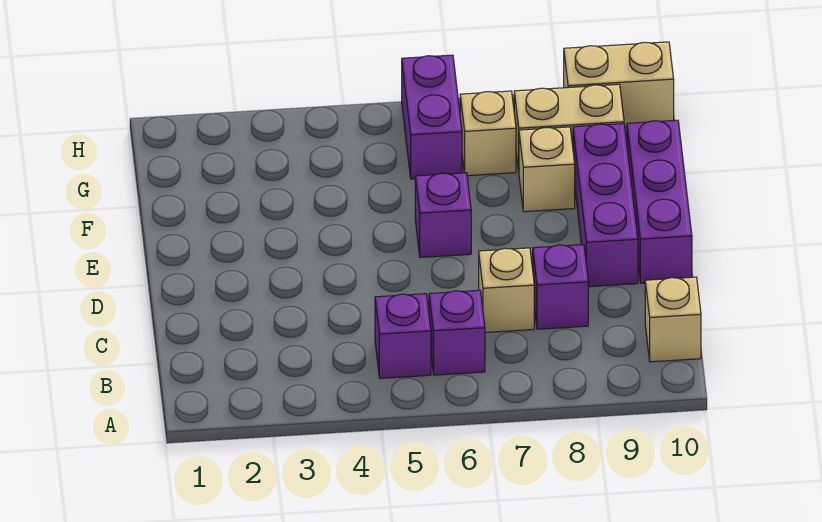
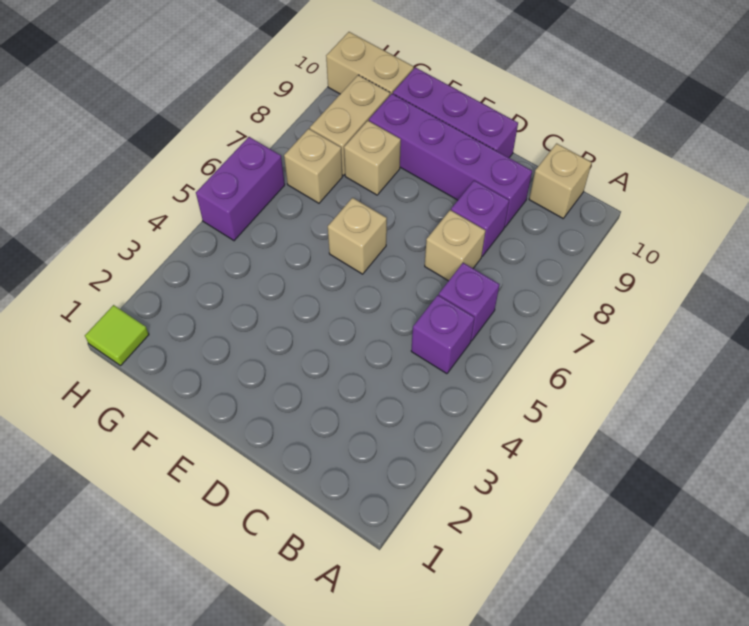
purple brick D9:F9 level 1 -> purple brick C9:F9 level 1
purple brick E6 level 1 -> tan brick E6 level 1
purple brick G6:H6 level 1 -> purple brick H5:H6 level 1
none -> lime tile H1 level 1
tan brick H9:H10 level 1 -> tan brick G10:H10 level 1

